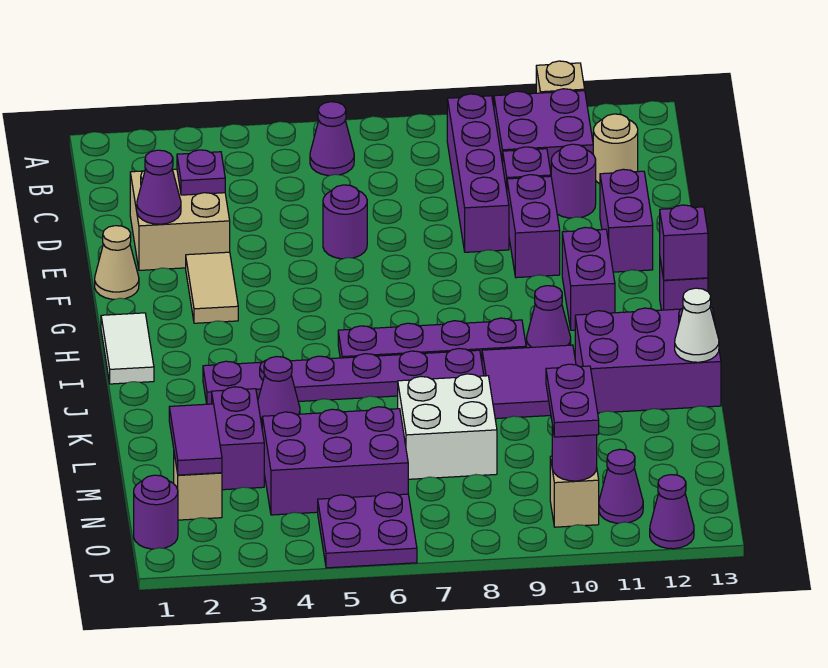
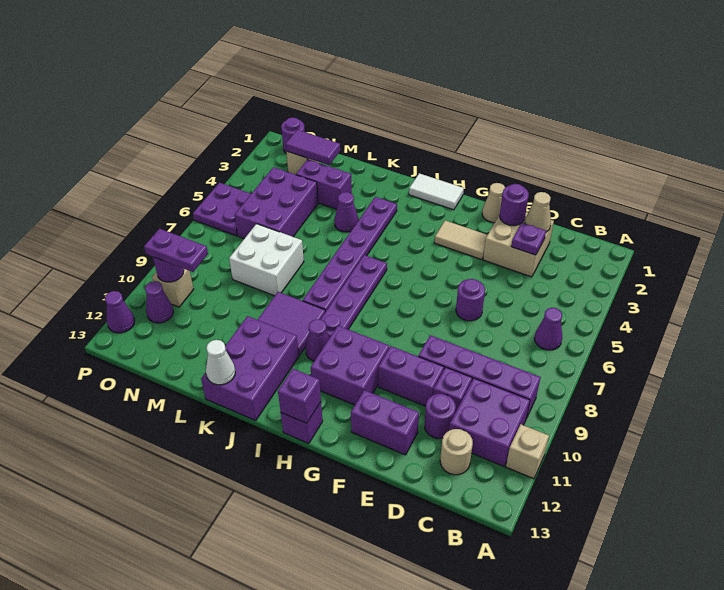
none -> tan cone D2 level 2
purple cone E2 level 2 -> purple round brick E2 level 2
purple brick G11:H11 level 1 -> purple brick G10:H11 level 1

